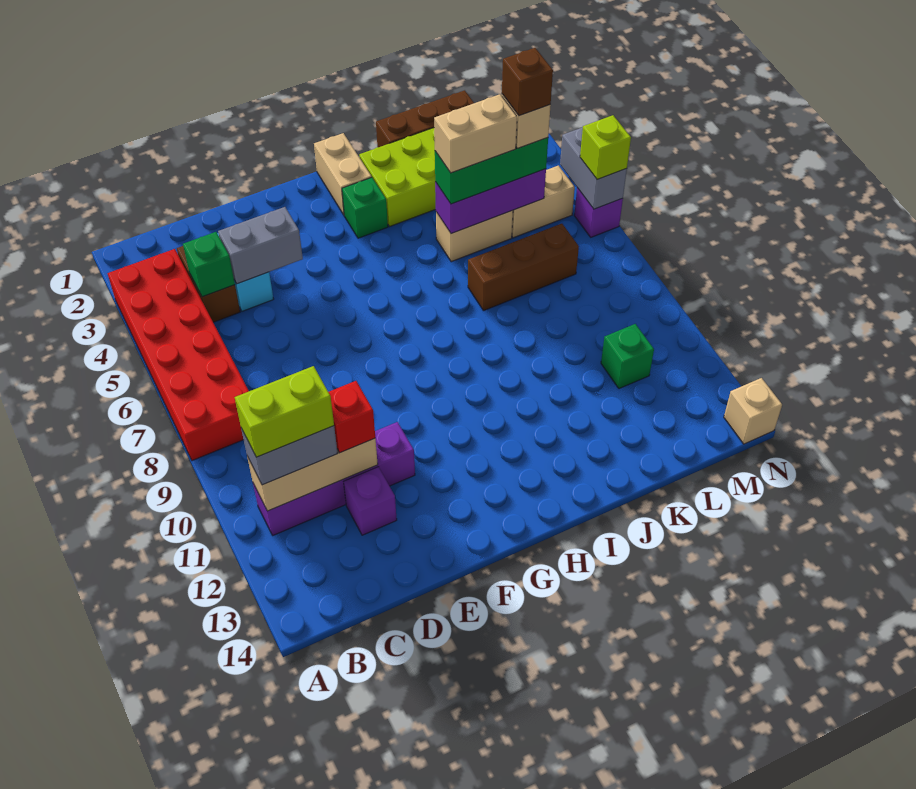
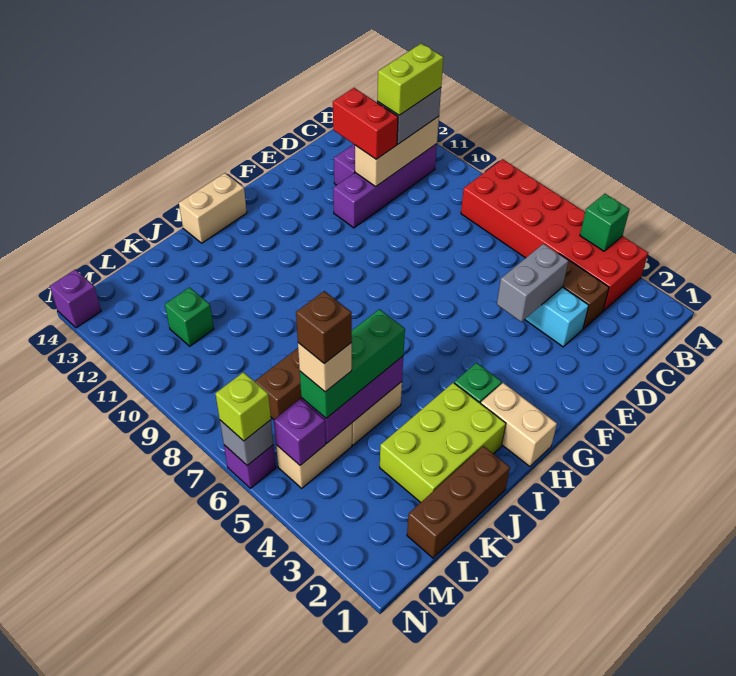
green brick C4 level 2 -> green brick A4 level 2
red brick D11 level 3 -> red brick D11:D12 level 3
tan brick J5:K5 level 4 -> tan brick H14:I14 level 1
none -> purple brick M5 level 2
grey brick N5:N6 level 2 -> grey brick N6 level 2
tan brick N14 level 1 -> purple brick N14 level 1

